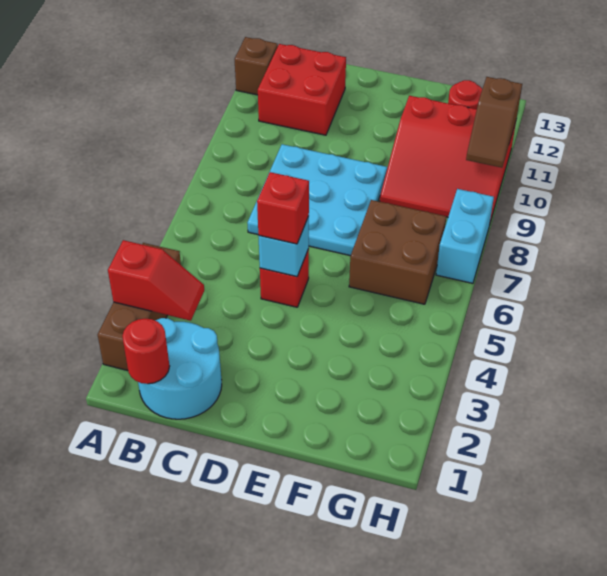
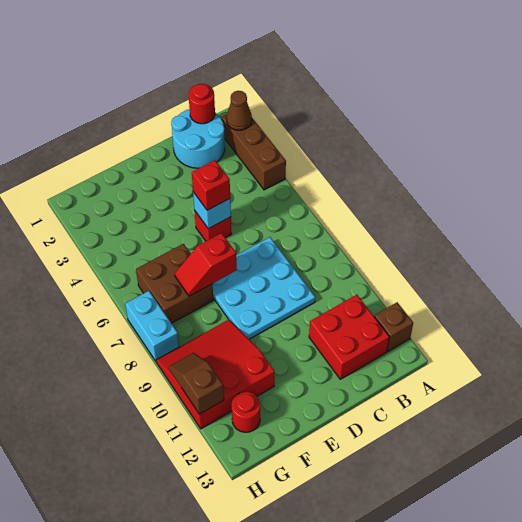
none -> brown cone A2 level 2
red slope A3:B3 level 2 top A -> red slope E7:F7 level 2 top E

